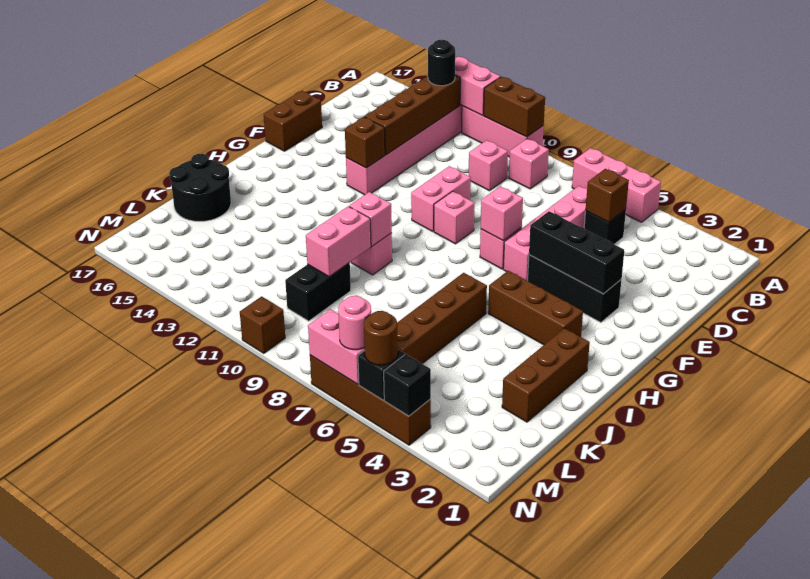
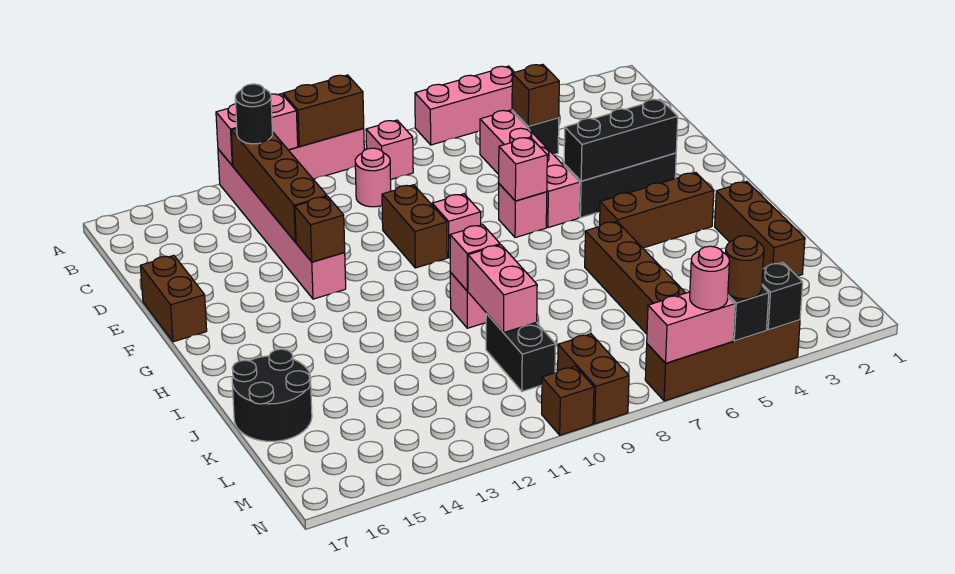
pink brick C10 level 1 -> pink round brick C10 level 1
pink brick E10:F10 level 1 -> brown brick E10:F10 level 1
none -> brown brick M9:N9 level 1

